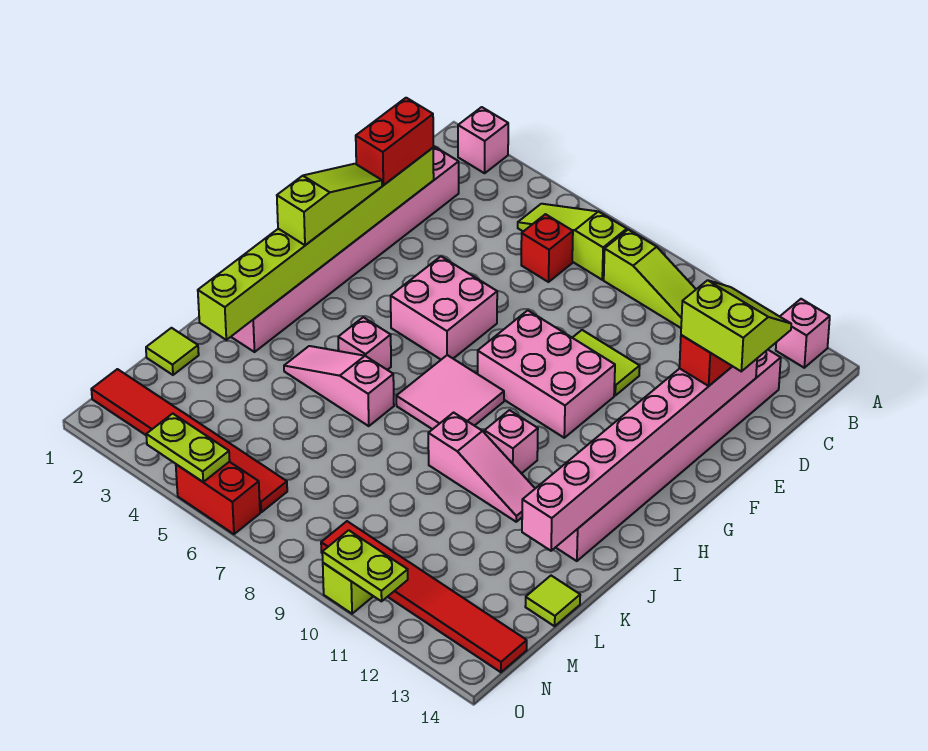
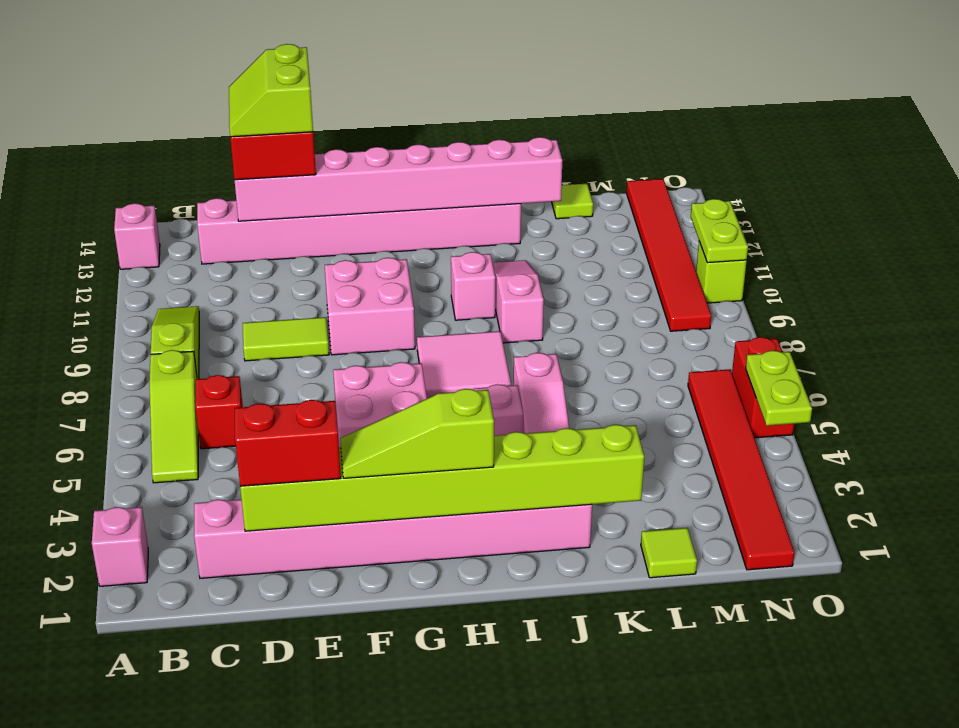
lime tile E9:E10 level 1 -> lime tile D9:E9 level 1
pink brick F8:G10 level 1 -> pink brick F9:G10 level 1

